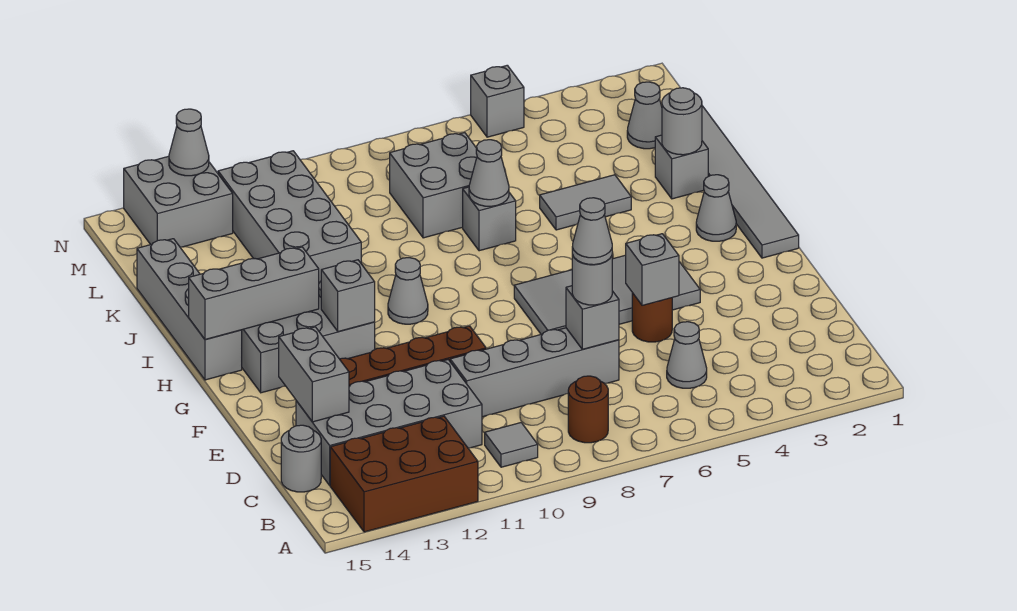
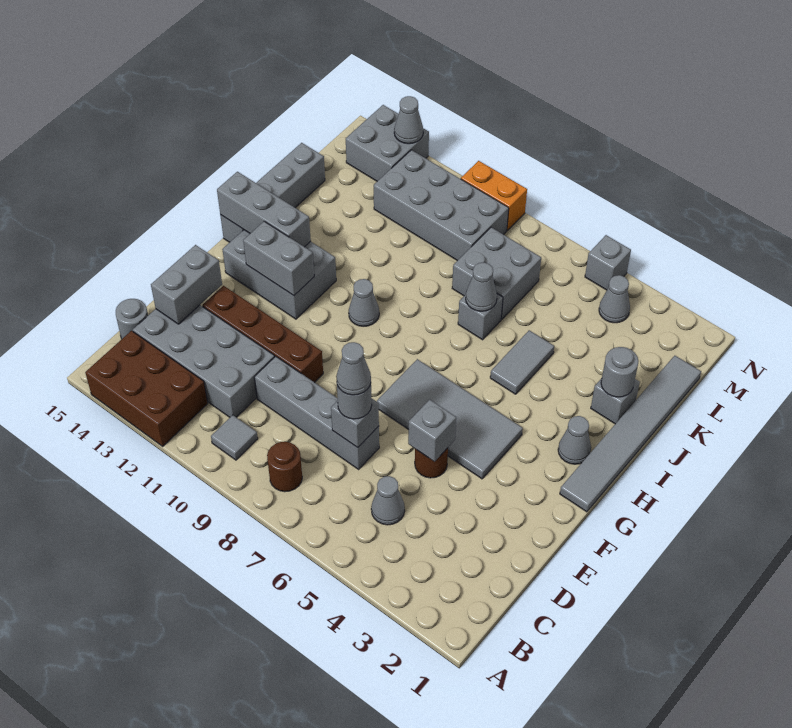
grey brick G12 level 2 -> grey brick G12:G13 level 2
grey tile J4:J5 level 1 -> grey tile I5:J5 level 1
grey brick J11:M12 level 1 -> grey brick L9:M12 level 1
grey cone L2 level 1 -> grey cone M4 level 1
none -> orange brick N9:N10 level 1

